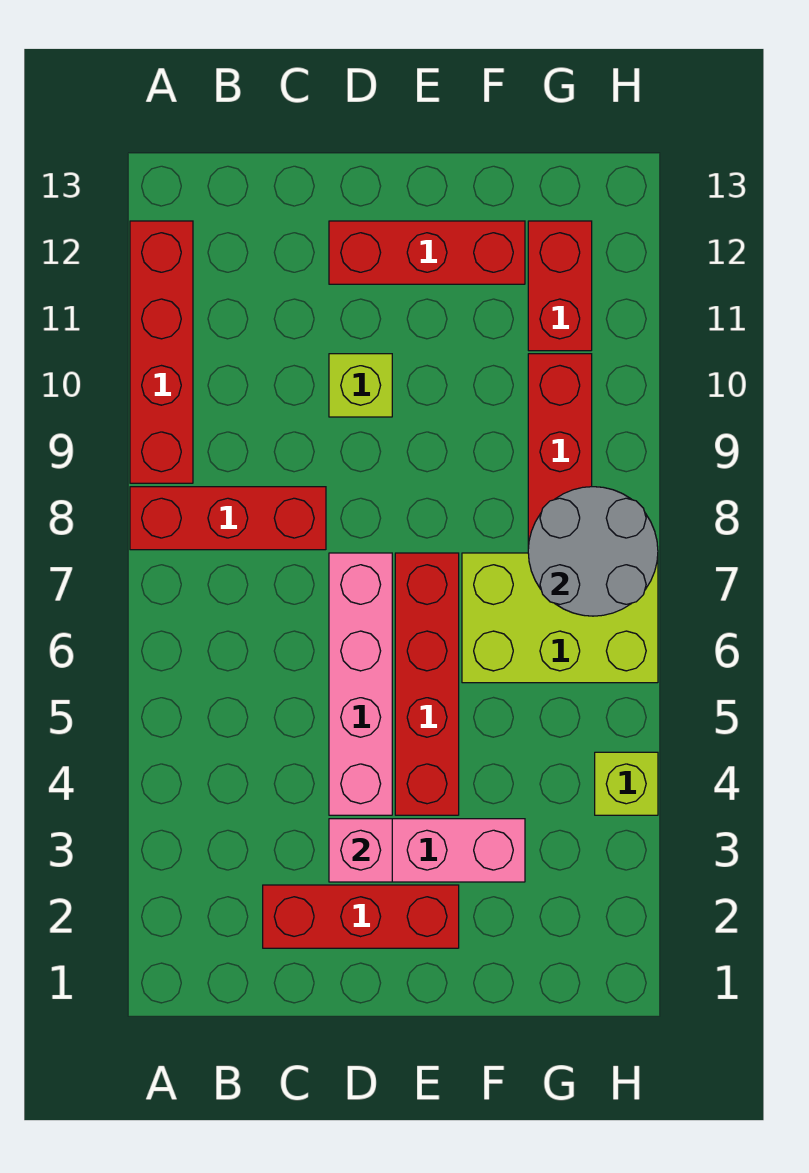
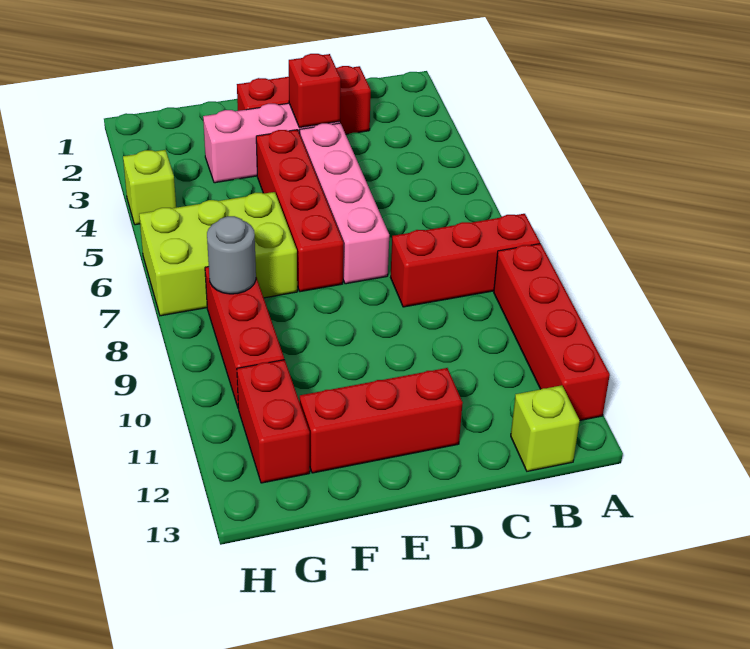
pink brick D3 level 2 -> red brick D3 level 2
lime brick D10 level 1 -> lime brick B13 level 1
grey round brick G7:H8 level 2 -> grey round brick G8 level 2

